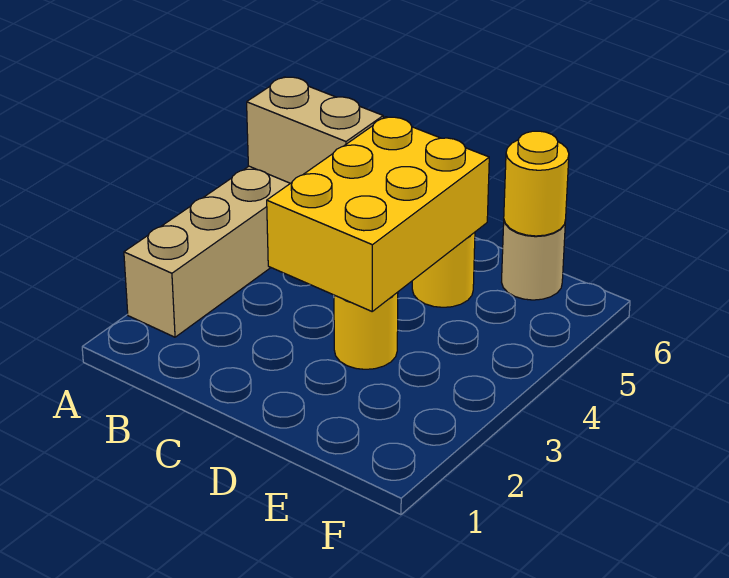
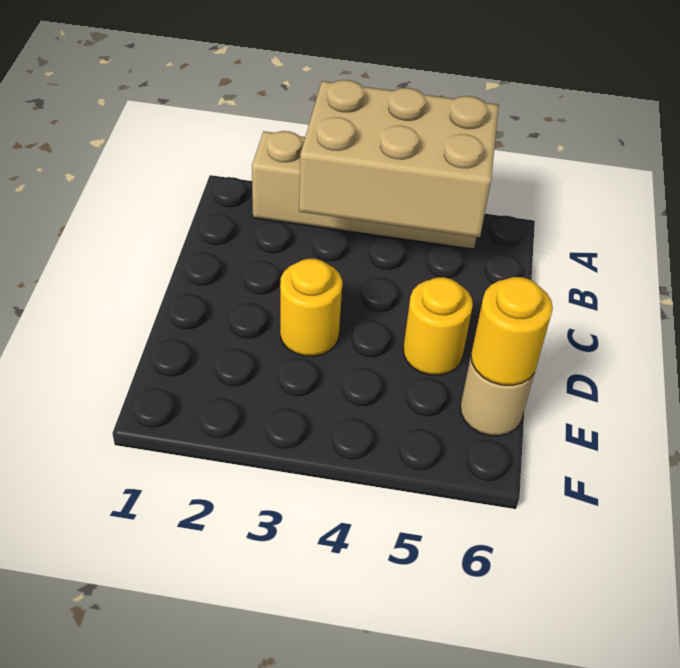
tan brick A5:B5 level 2 -> tan brick A3:B5 level 2
yellow brick C3:D5 level 2 -> none

